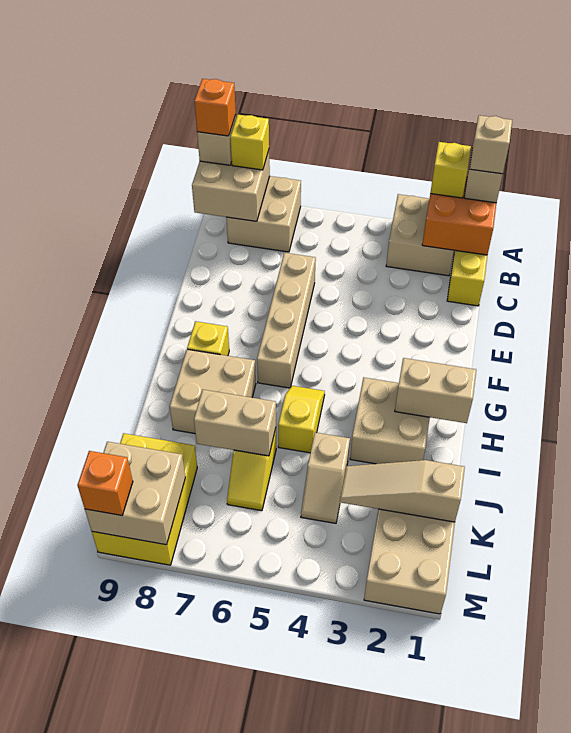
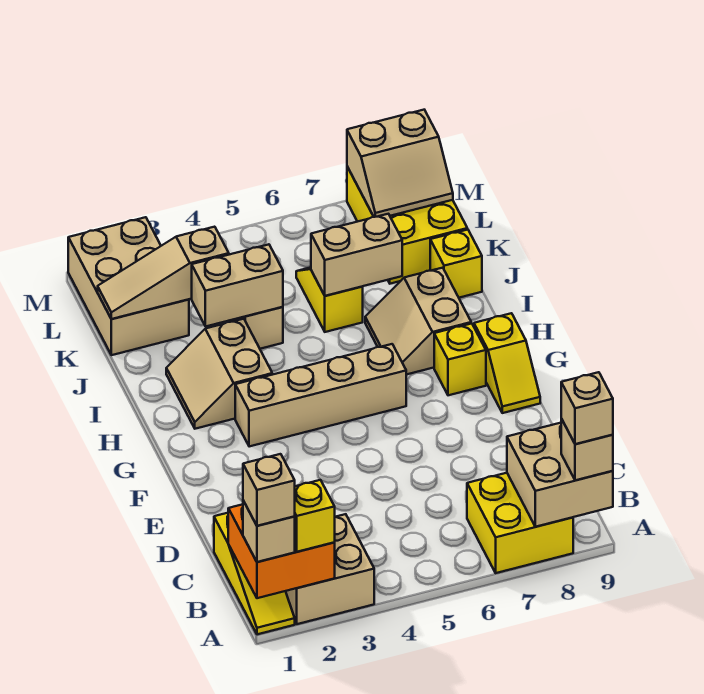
tan brick A7:B8 level 1 -> yellow brick A7:B8 level 1
yellow brick A8 level 3 -> yellow brick J9 level 1
orange brick A9 level 4 -> tan brick A9 level 4
tan brick D6:G6 level 1 -> tan brick G3:G6 level 1
tan brick H1:H2 level 2 -> tan brick J3:J4 level 2
tan brick H2:I3 level 1 -> tan slope H2:I3 level 1 top 3
yellow slope H5:I5 level 1 top I -> yellow slope F9:G9 level 1 top G
tan brick H7:I8 level 1 -> tan slope H7:I8 level 1 top 8
tan slope K1:K3 level 2 top 1 -> tan slope K1:K3 level 2 top 3
tan brick L8:M9 level 2 -> tan slope L8:M9 level 2 top M
orange brick M9 level 3 -> none

